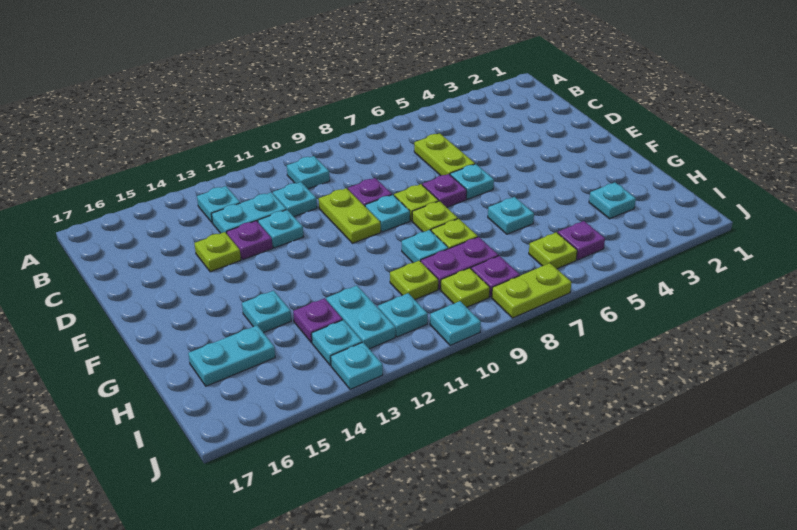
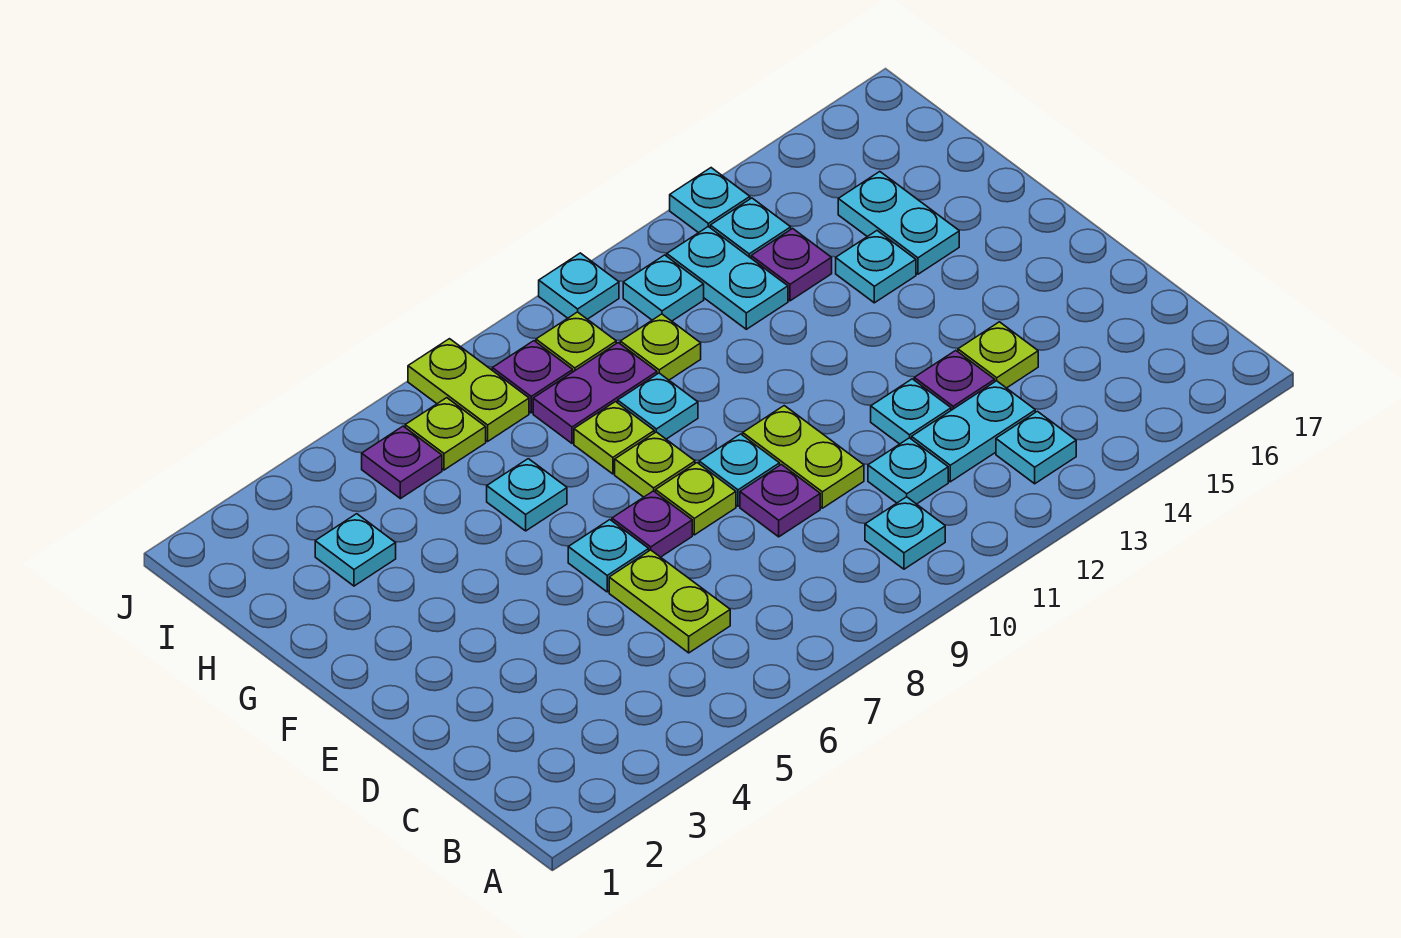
cyan plate H15:H16 level 1 -> cyan plate G15:H15 level 1
lime plate J7:J8 level 1 -> lime plate I7:J7 level 1

